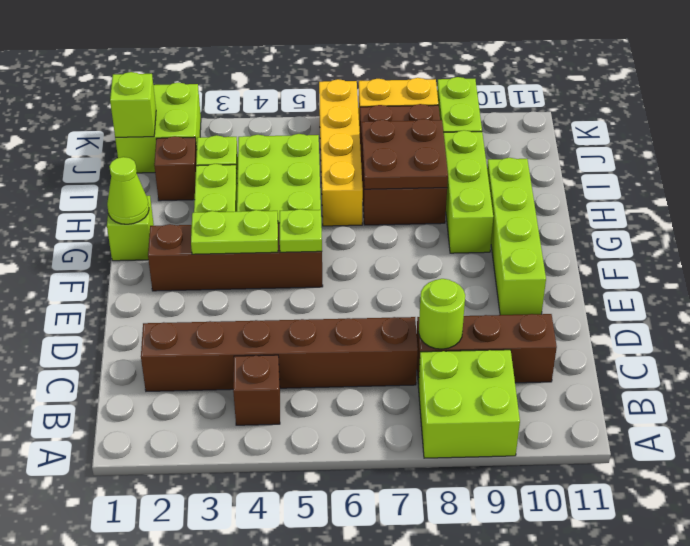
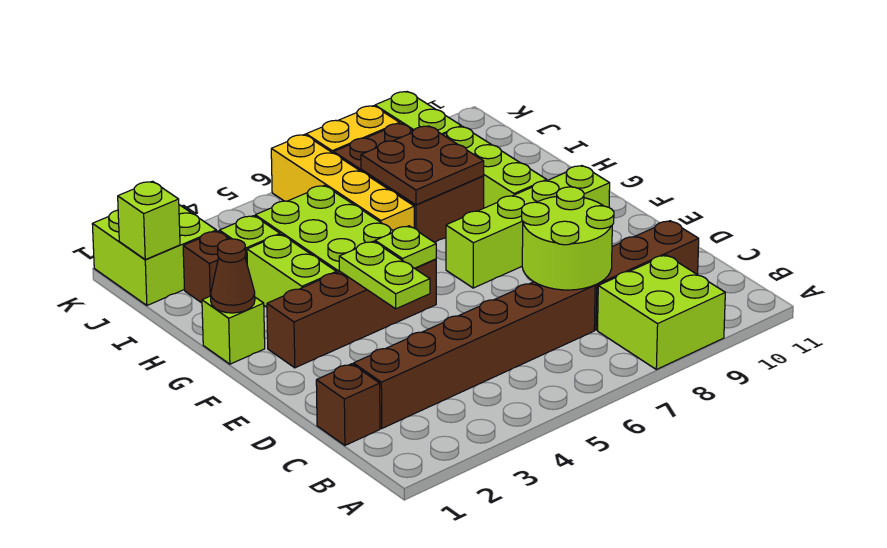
brown brick B4 level 1 -> brown brick C1 level 1
lime round brick C8 level 2 -> lime round brick C7:D8 level 2
lime brick E10:H10 level 1 -> lime brick F7:F10 level 1
lime plate F3:F4 level 2 -> lime plate E4:F4 level 2
lime cone G1 level 2 -> brown cone G1 level 2

